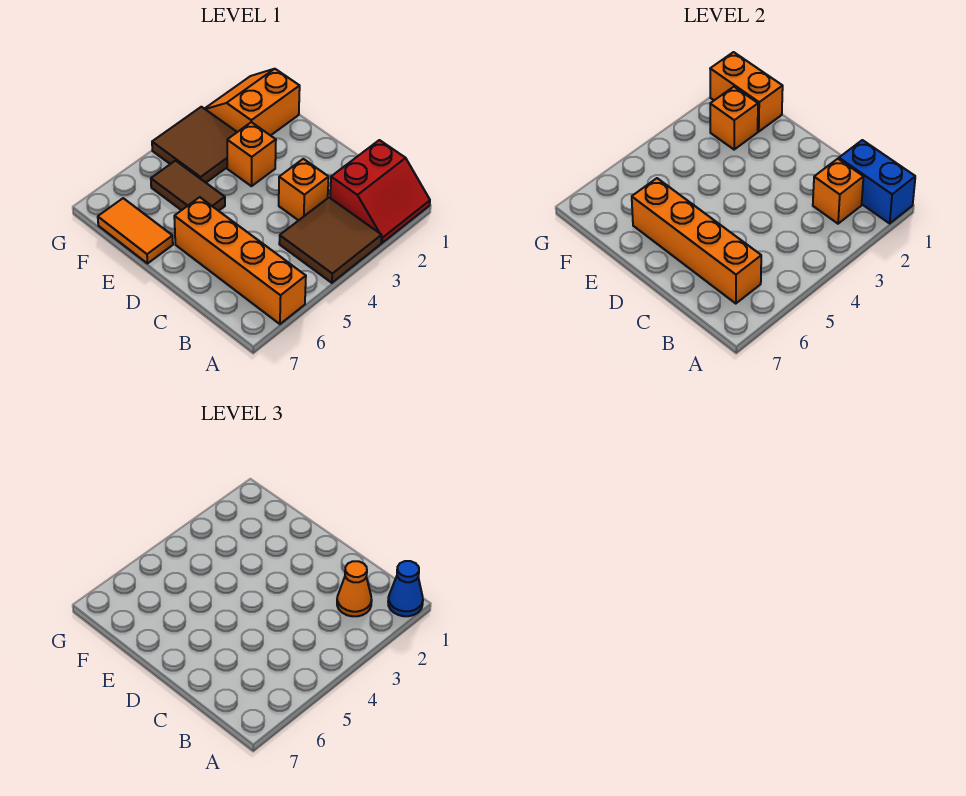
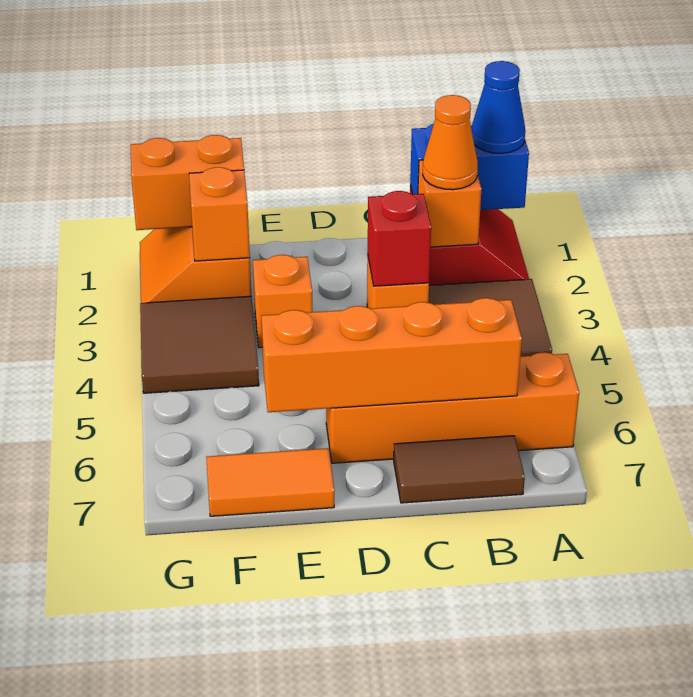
none -> red brick C3 level 2
brown tile E5:F5 level 1 -> brown tile B7:C7 level 1

